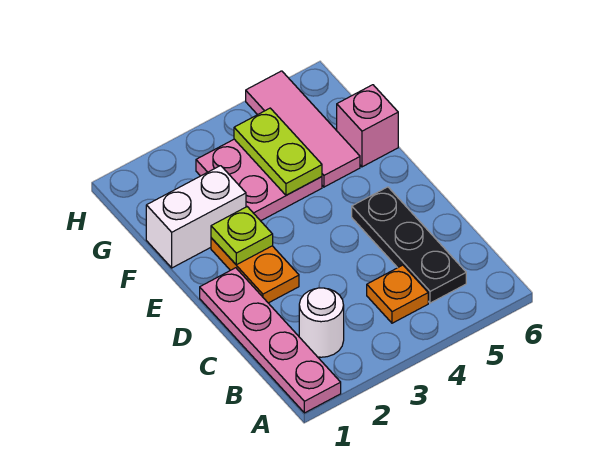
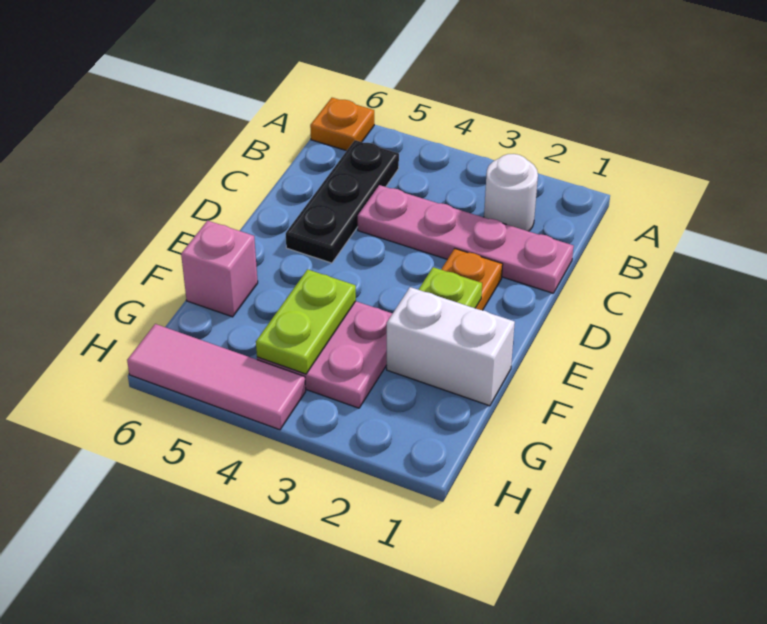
pink plate A1:D1 level 1 -> pink plate C1:C4 level 1
orange plate B4 level 1 -> orange plate A6 level 1
pink tile F5:H5 level 1 -> pink tile H4:H6 level 1

